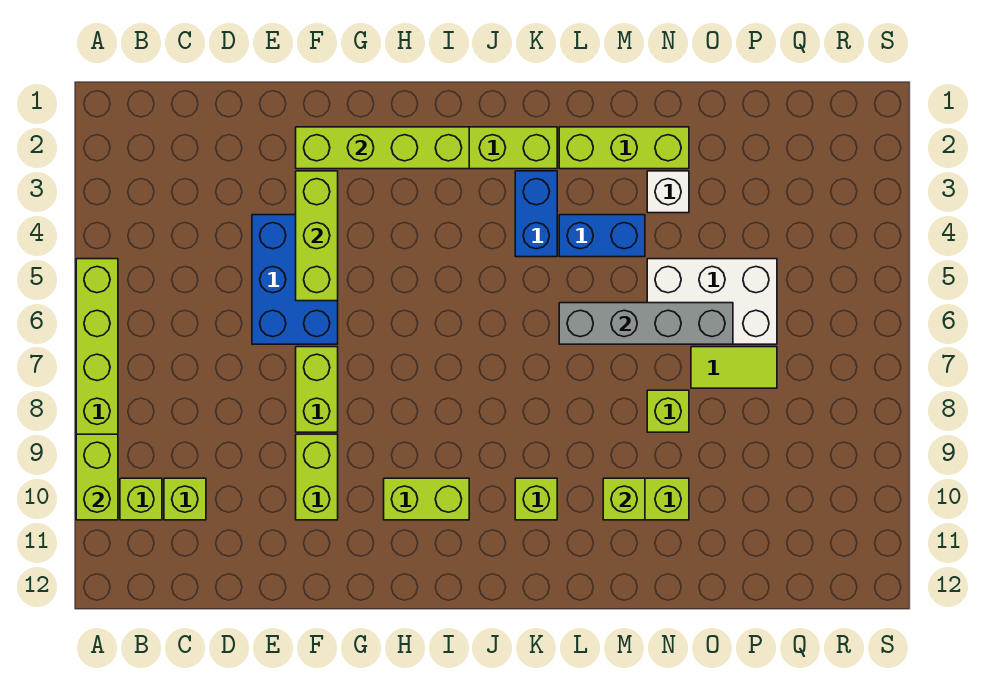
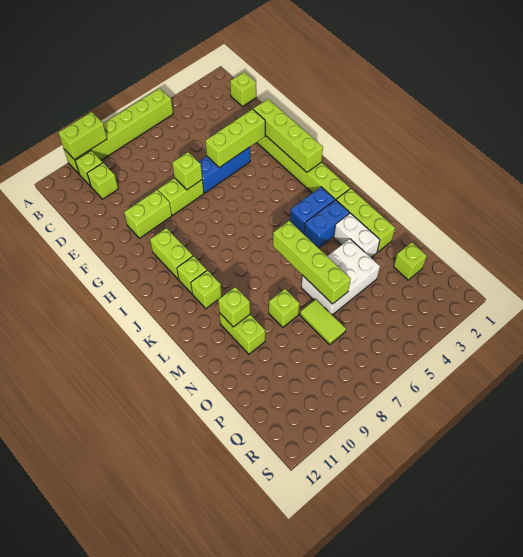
none -> lime brick C1 level 1
blue brick E4:F6 level 1 -> blue brick F4:F6 level 1
none -> lime brick F7 level 2
none -> lime brick J10 level 1
blue brick L4:M4 level 1 -> blue brick L3:L4 level 1
grey brick L6:O6 level 2 -> lime brick L6:O6 level 2
white brick N3 level 1 -> white brick M3:N3 level 1
white brick N5:P6 level 1 -> white brick N4:O6 level 1
none -> lime brick P2 level 1

